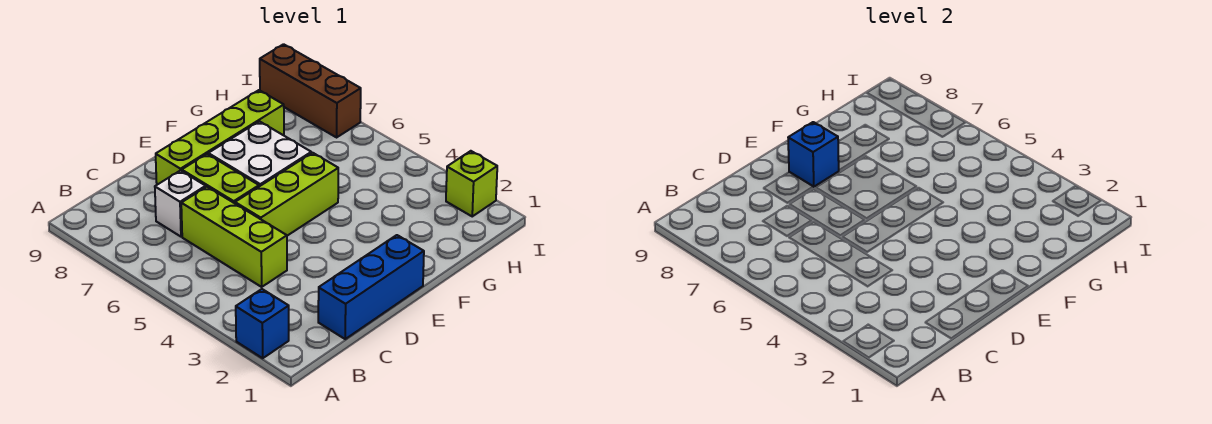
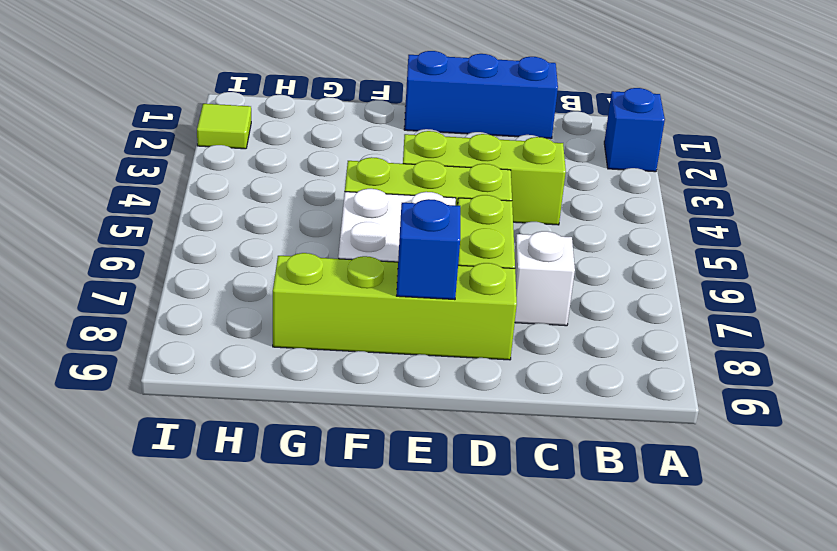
lime brick C4:C6 level 1 -> lime brick C4:E4 level 1
lime brick I2 level 1 -> lime tile I2 level 1
brown brick I7:I9 level 1 -> none

